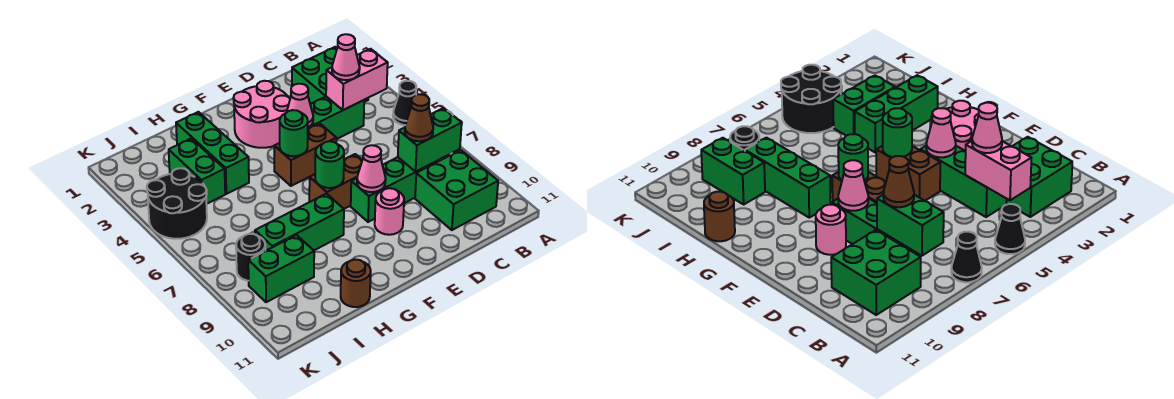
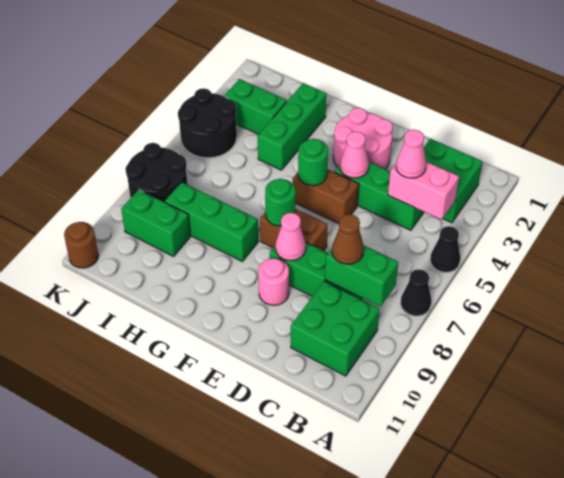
brown round brick H11 level 1 -> brown round brick K11 level 1
green brick I3:I4 level 1 -> green brick I3:J3 level 1
black round brick J8 level 1 -> black round brick J7:K8 level 1

